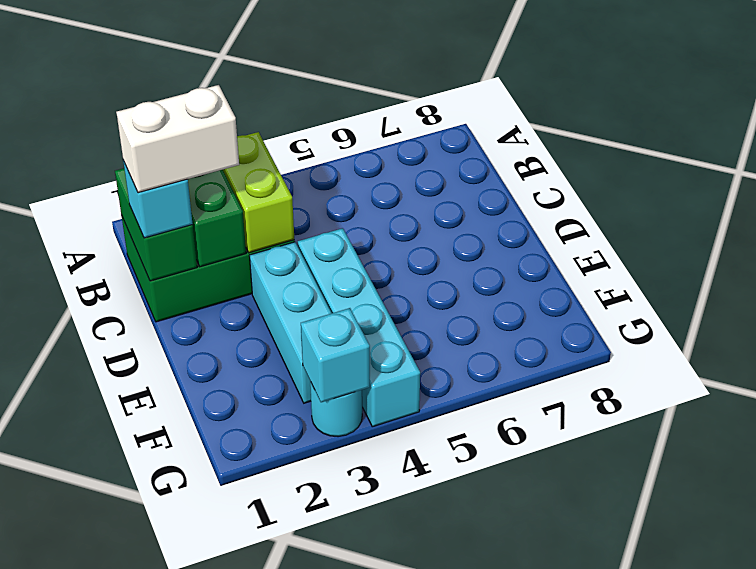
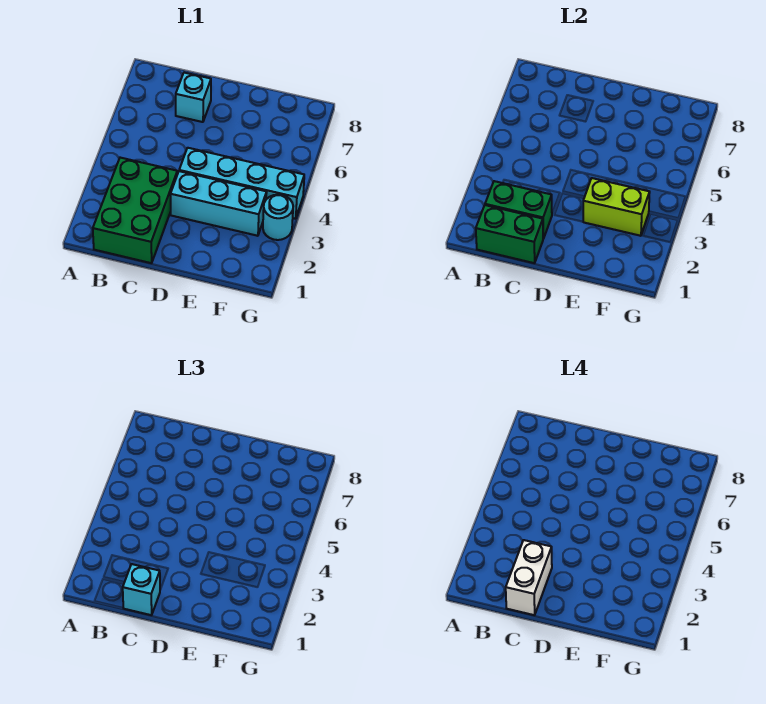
lime brick B3:C3 level 2 -> lime brick E3:F3 level 2
cyan brick G3 level 2 -> cyan brick C7 level 1

